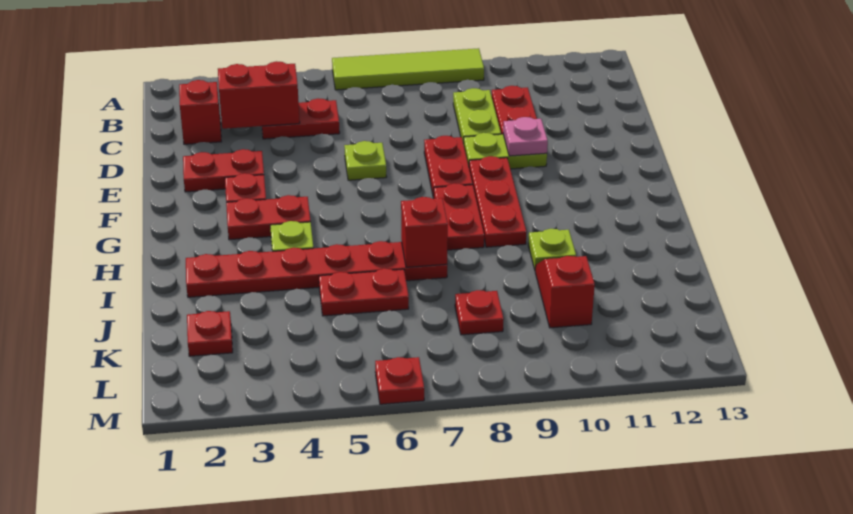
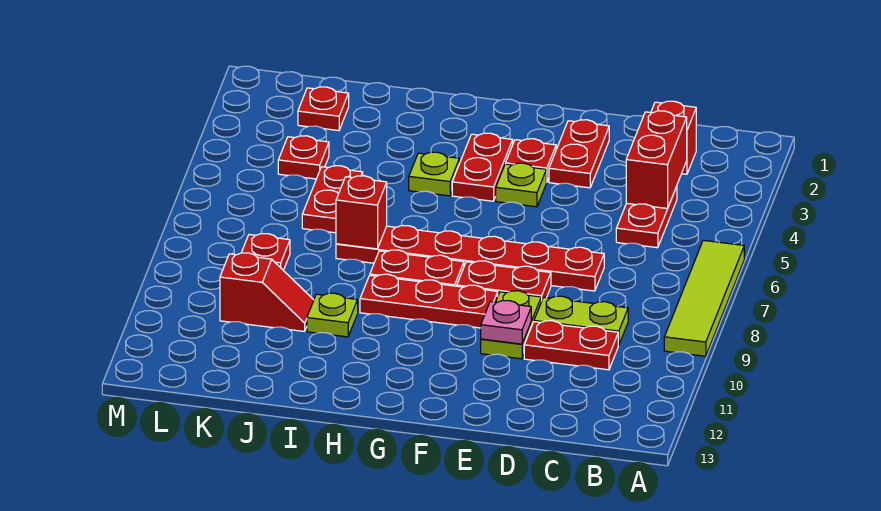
lime plate E6 level 1 -> lime plate F4 level 1
red plate I2:I7 level 1 -> red plate D7:I7 level 1
red plate M6 level 1 -> red plate K4 level 1

